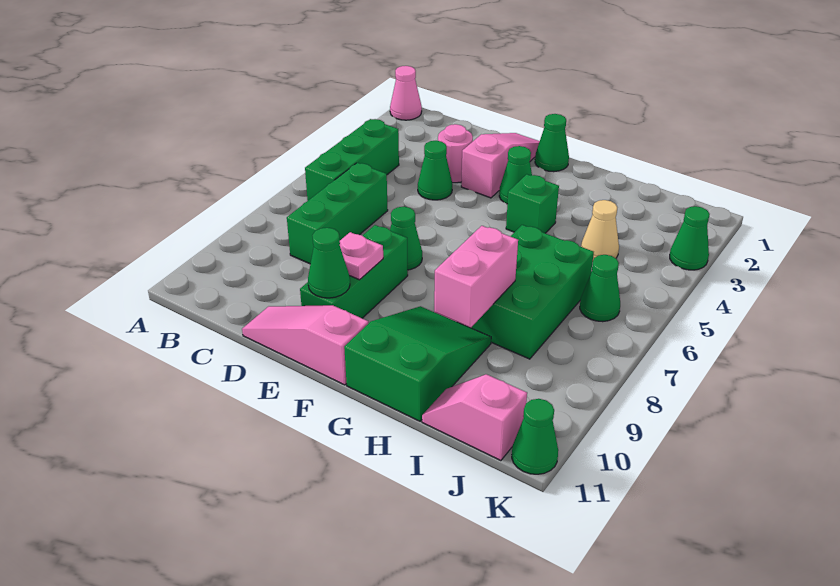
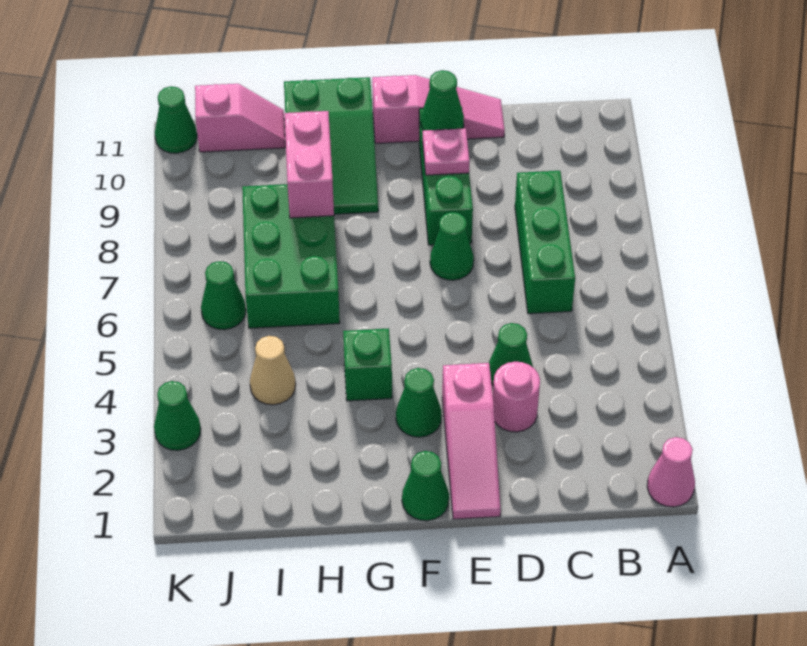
green brick B4:B6 level 1 -> none

